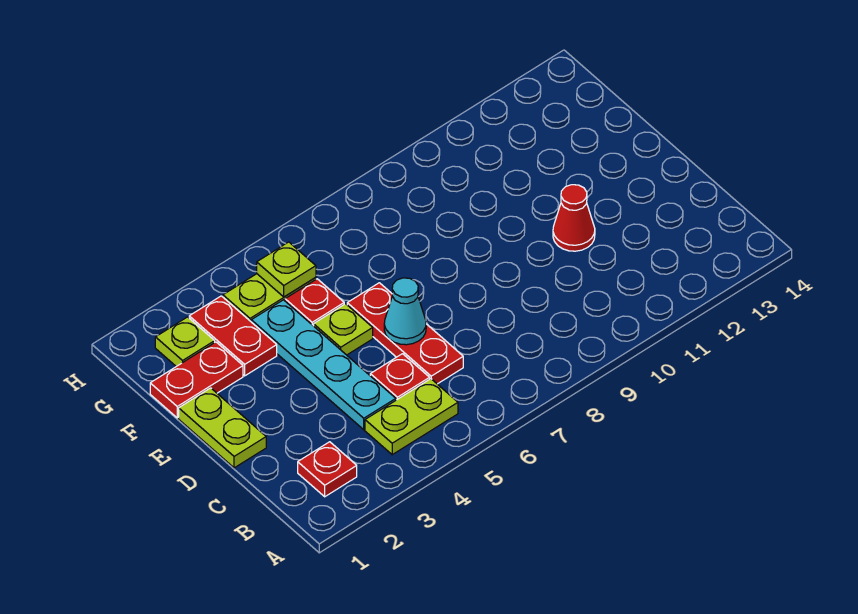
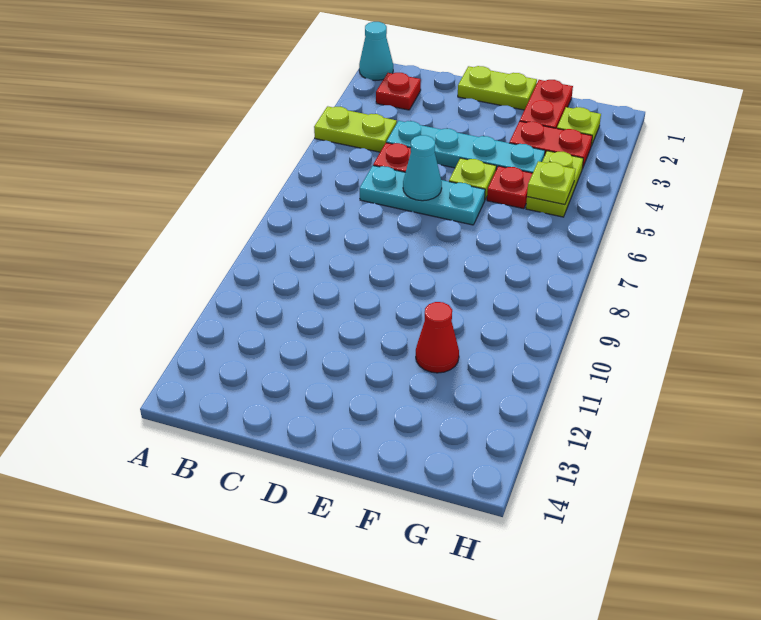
none -> cyan cone A1 level 1
lime plate B4:B5 level 1 -> lime plate A4:B4 level 1
red plate C6:E6 level 1 -> cyan plate C6:E6 level 1
red cone D11 level 1 -> red cone F11 level 1

